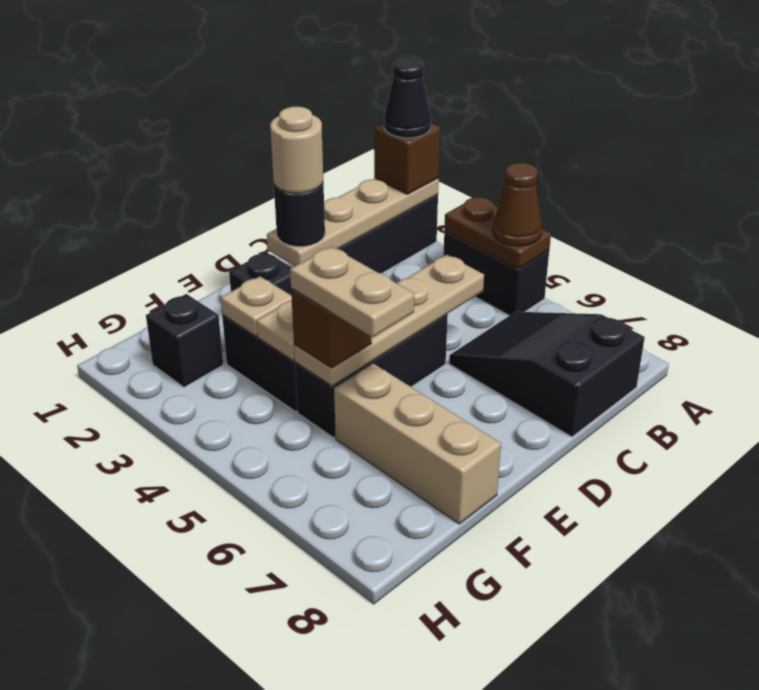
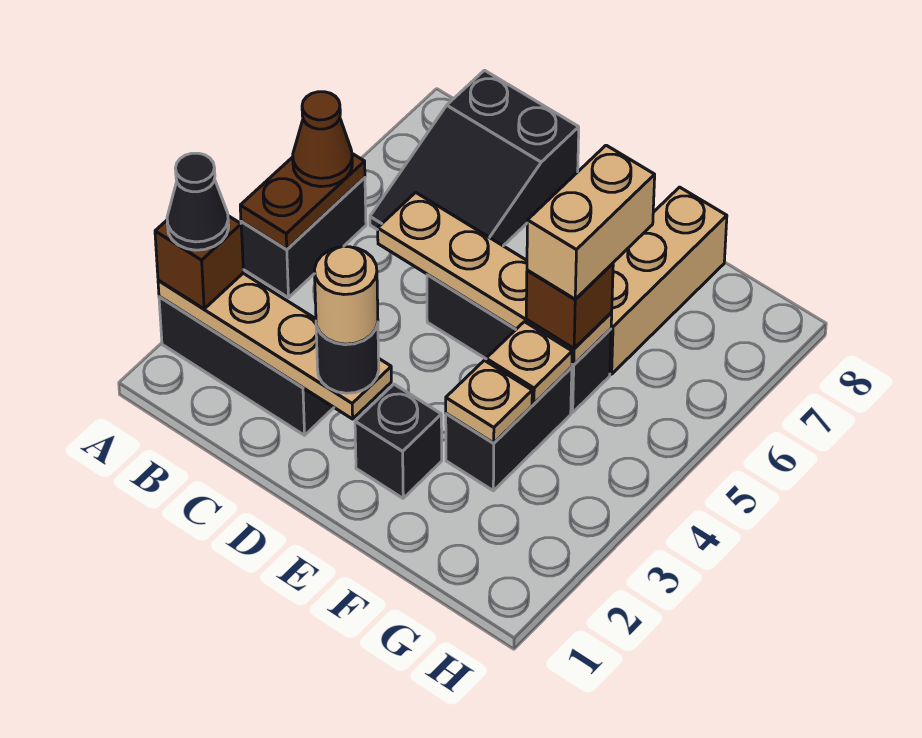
tan plate F5:F6 level 4 -> tan brick F5:F6 level 4
black brick G2 level 1 -> none

